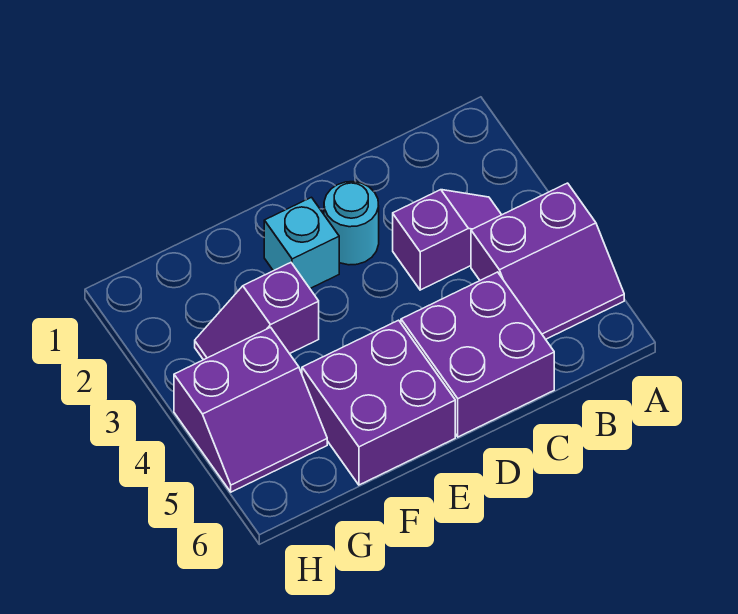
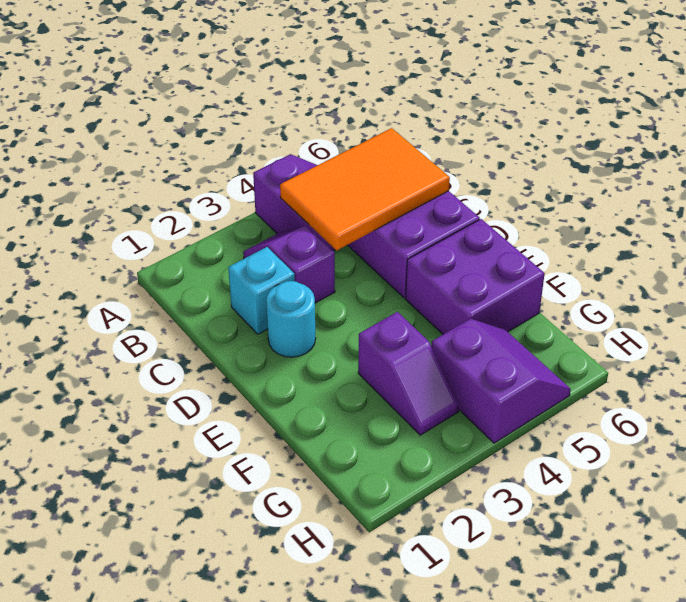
none -> orange tile B4:C6 level 2
cyan brick E2 level 1 -> cyan brick C2 level 1

